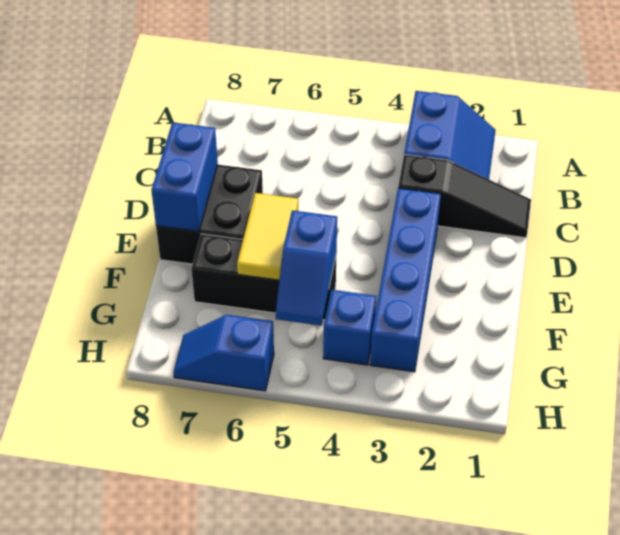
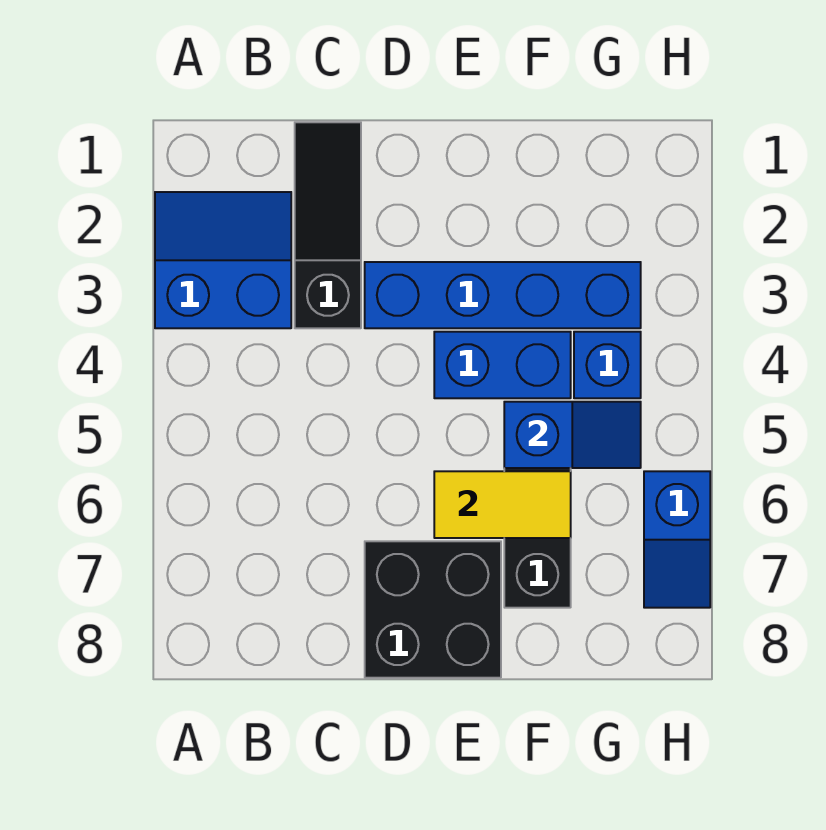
blue brick D8:E8 level 2 -> blue brick E4:F4 level 1

